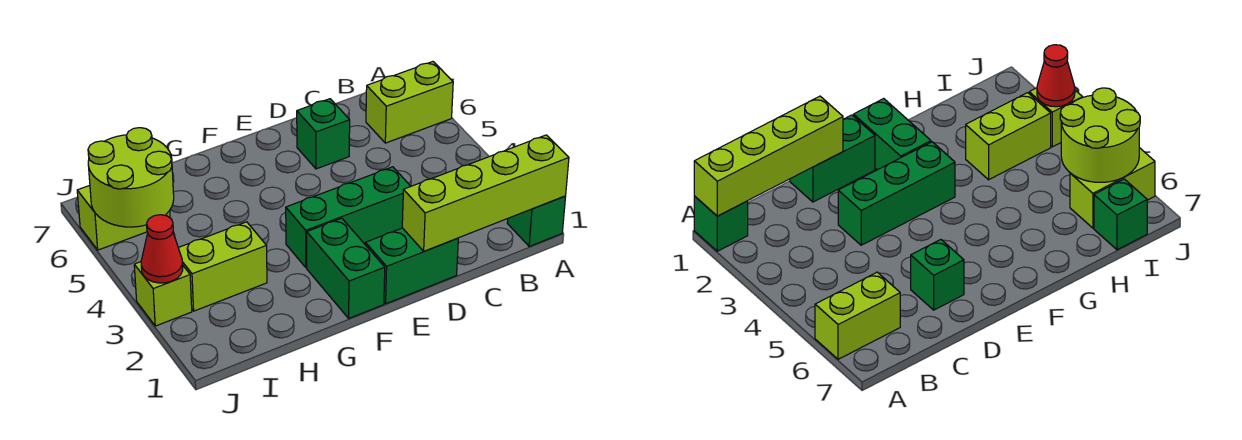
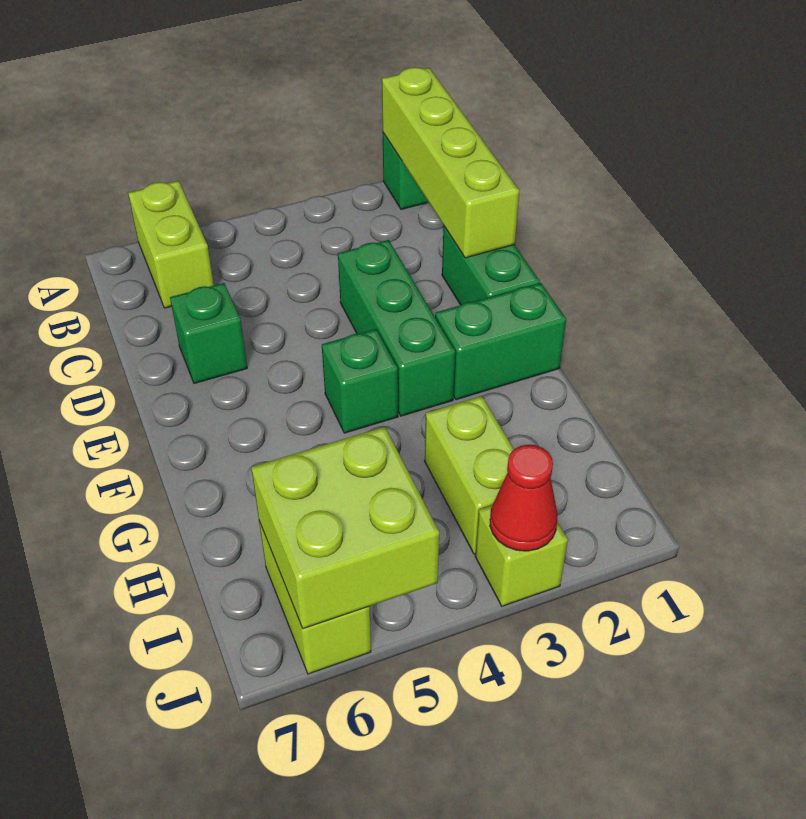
lime round brick I5:J6 level 2 -> lime brick I5:J6 level 2
green brick I7 level 1 -> green brick F4 level 1

